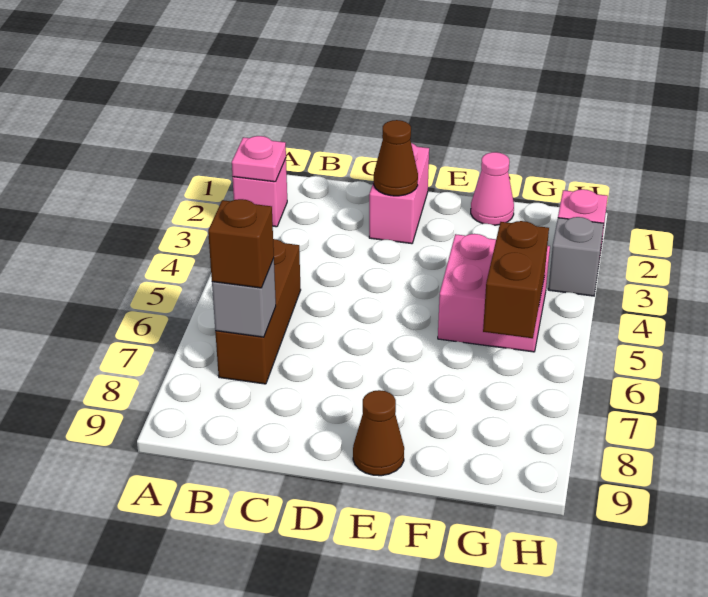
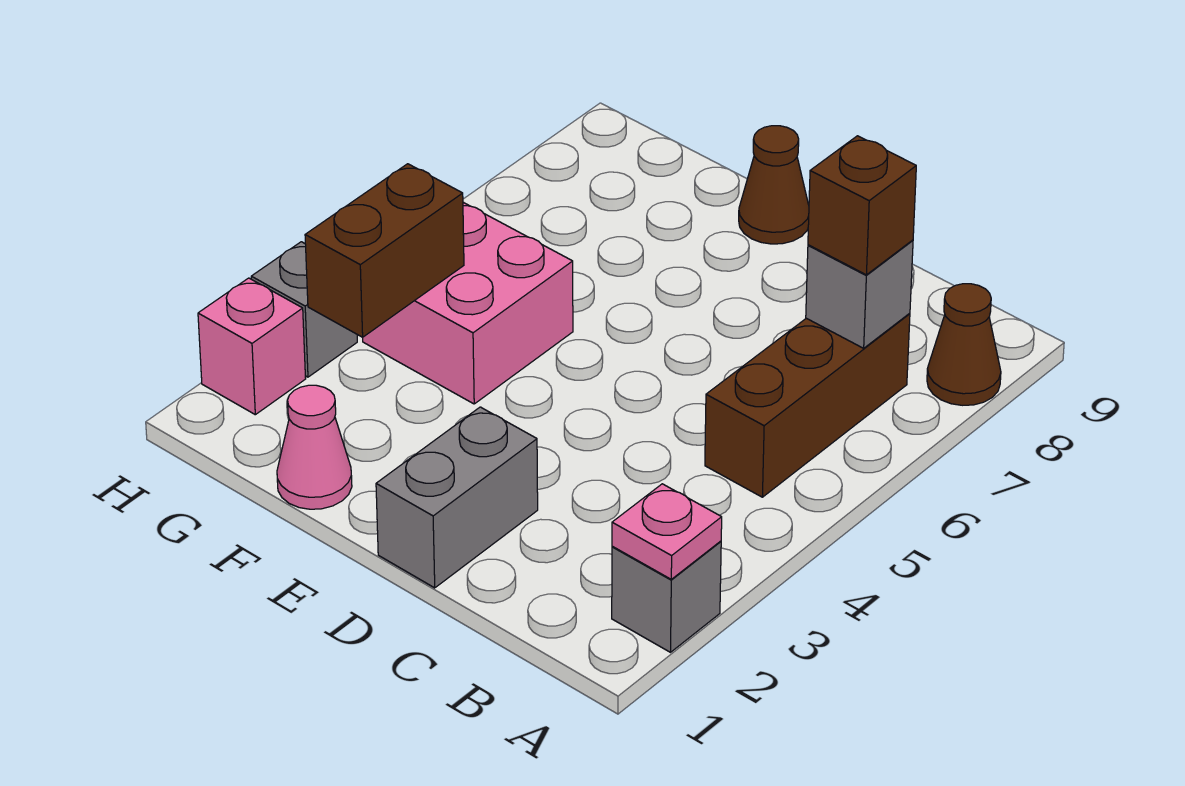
pink brick A2 level 1 -> grey brick A2 level 1
pink brick D1:D2 level 1 -> grey brick D1:D2 level 1
brown cone D2 level 2 -> brown cone A8 level 1
brown brick G5:G6 level 2 -> brown brick G3:G4 level 2

